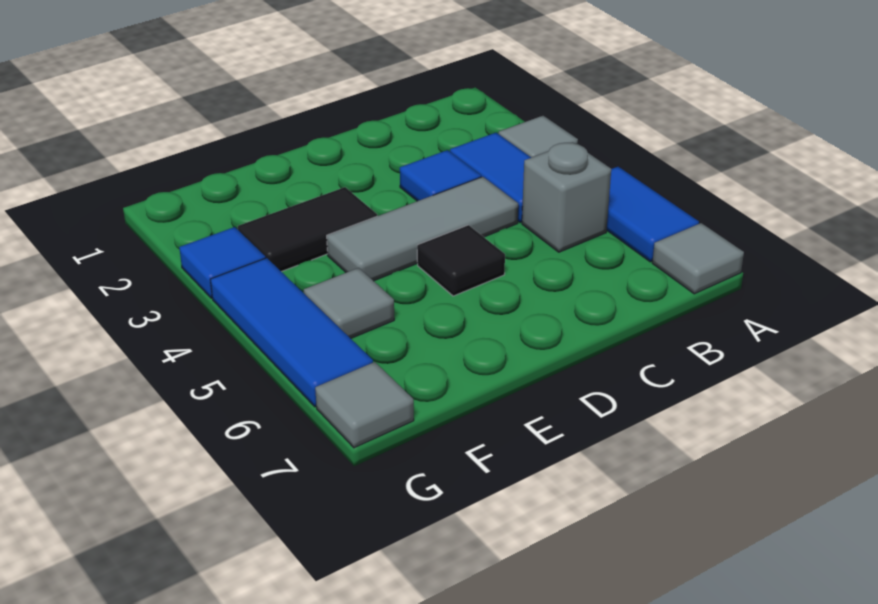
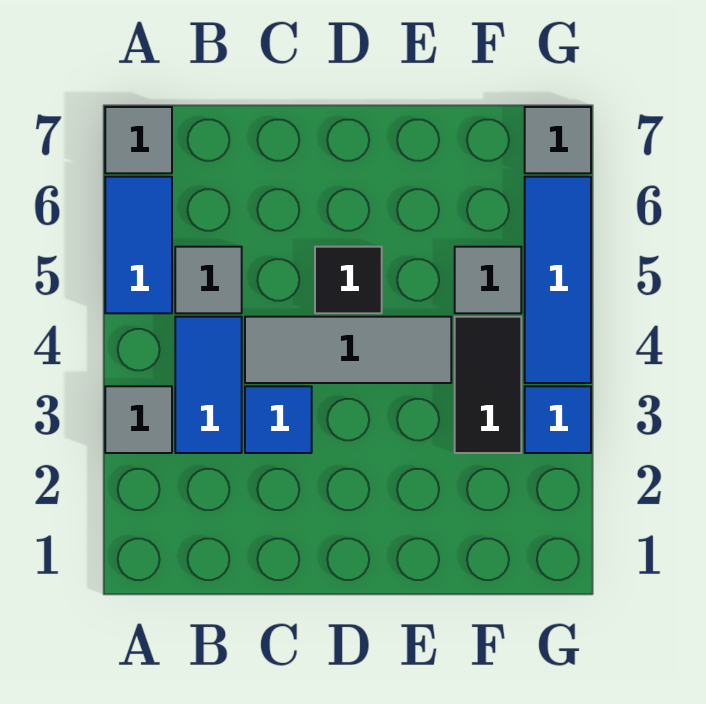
grey brick B5 level 1 -> grey tile B5 level 1
black tile E3:F3 level 1 -> black tile F3:F4 level 1

